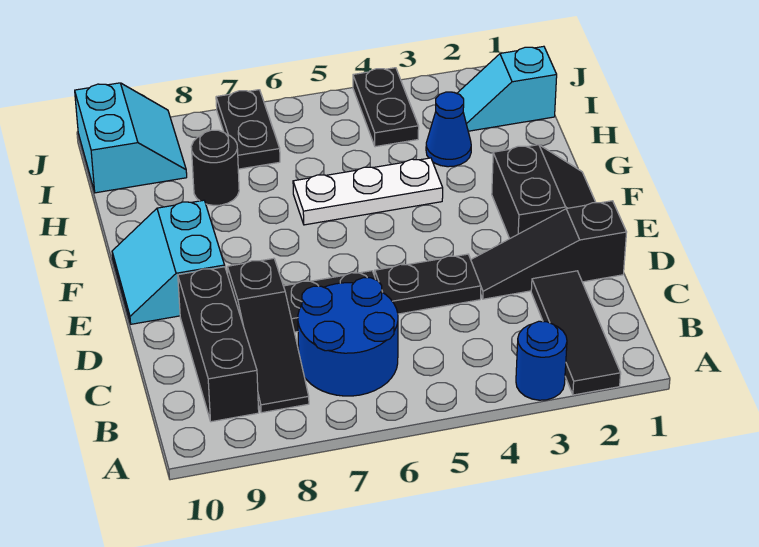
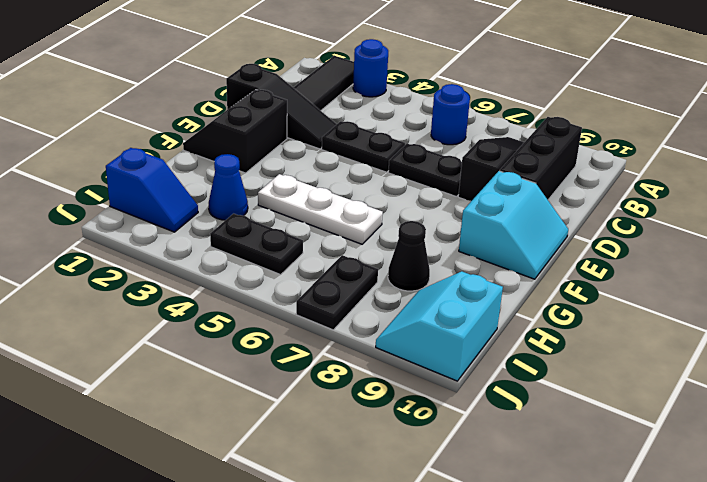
blue round brick B6:C7 level 1 -> blue round brick B6 level 1
black round brick H8 level 1 -> black cone H8 level 1
cyan slope I1:I2 level 1 top 1 -> blue slope I1:I2 level 1 top 1
black plate I4:J4 level 1 -> black plate I4:I5 level 1

